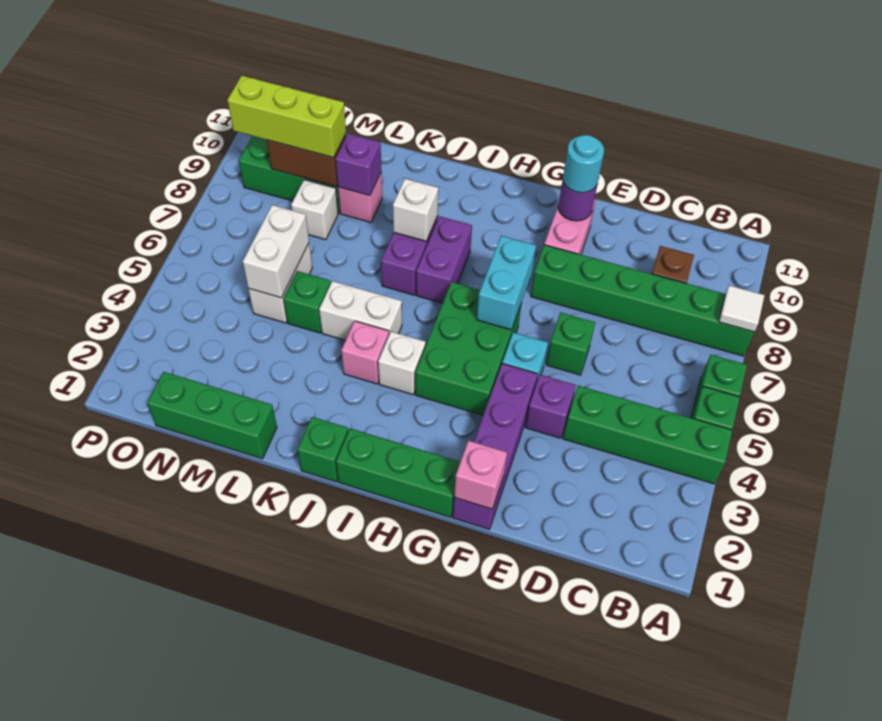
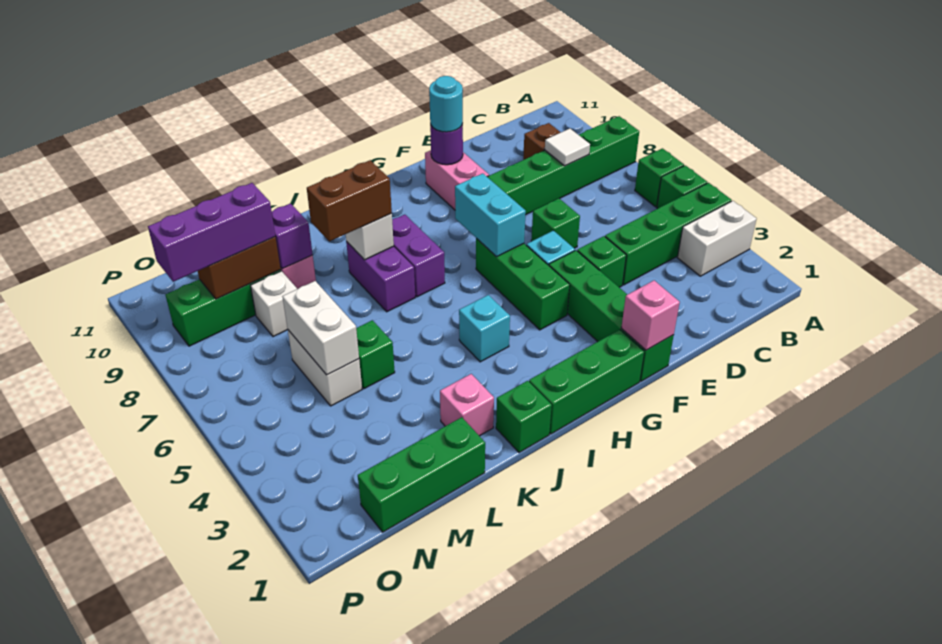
white tile A8 level 2 -> white tile C8 level 2
purple brick E4 level 1 -> green brick E4 level 1
purple brick F1:F4 level 1 -> green brick F1:F4 level 1
green brick G4:H6 level 1 -> green brick G4:G6 level 1
white brick I4 level 1 -> cyan brick I4 level 1
pink brick J4 level 1 -> pink brick K2 level 1
white brick J5:K5 level 1 -> white brick A3:B3 level 1
none -> brown brick J8:K8 level 3
lime brick M9:O9 level 3 -> purple brick M9:O9 level 3

